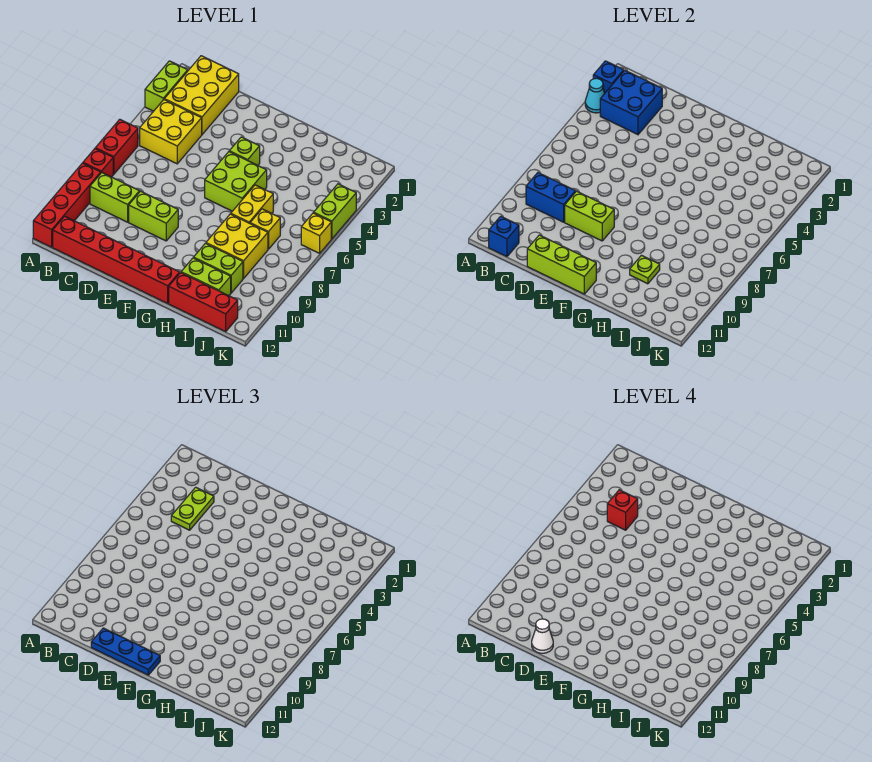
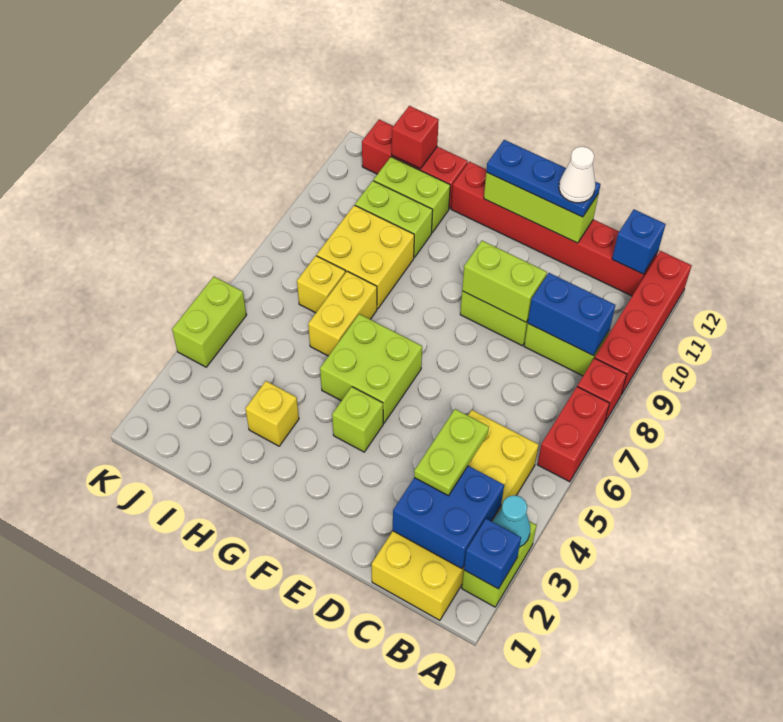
red brick C4 level 4 -> red brick I12 level 2
lime plate H10 level 2 -> none
yellow brick K6 level 1 -> yellow brick H3 level 1

